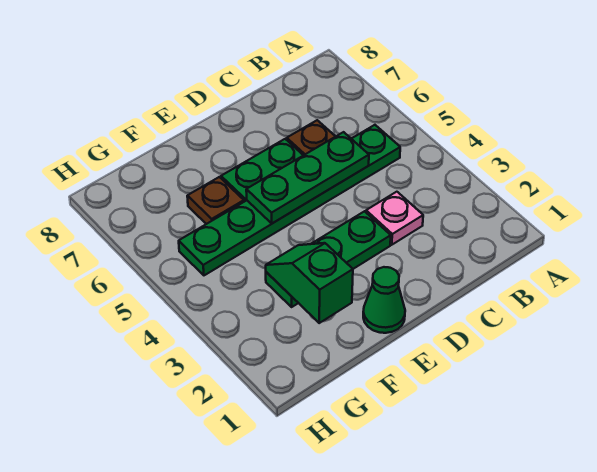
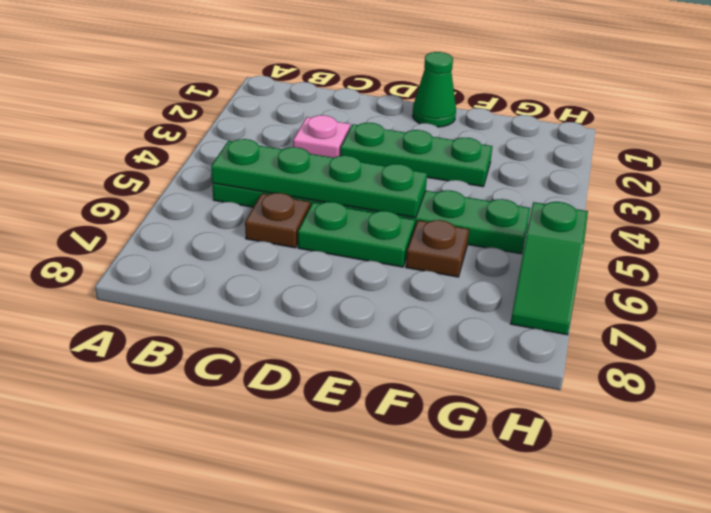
green plate C5:E5 level 2 -> green plate B5:E5 level 2
green slope F2:F3 level 2 top 2 -> green slope H6:H7 level 1 top 6

